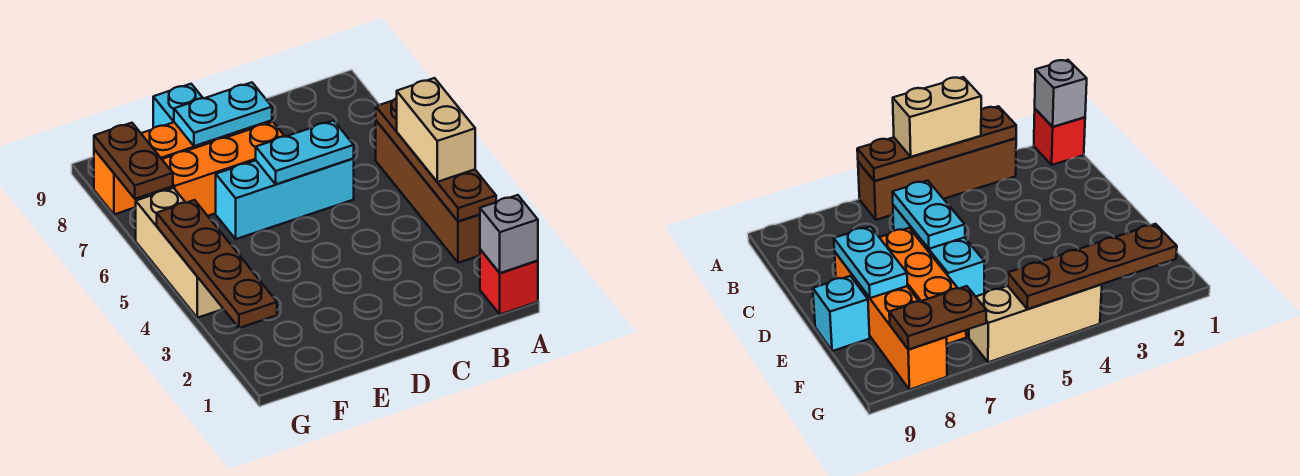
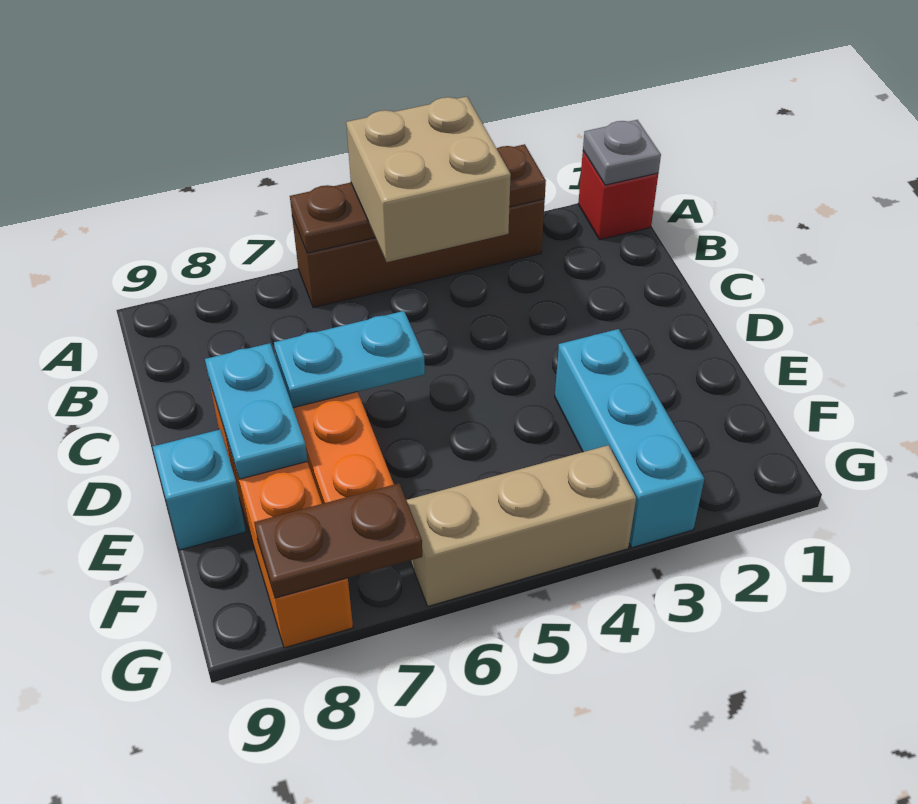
grey brick A1 level 2 -> grey plate A1 level 2
tan brick A4:A5 level 3 -> tan brick A4:B5 level 3
cyan brick C6:E6 level 1 -> cyan brick E3:G3 level 1
cyan plate C6:D6 level 2 -> cyan plate D6:D7 level 2
brown plate G2:G5 level 2 -> none

